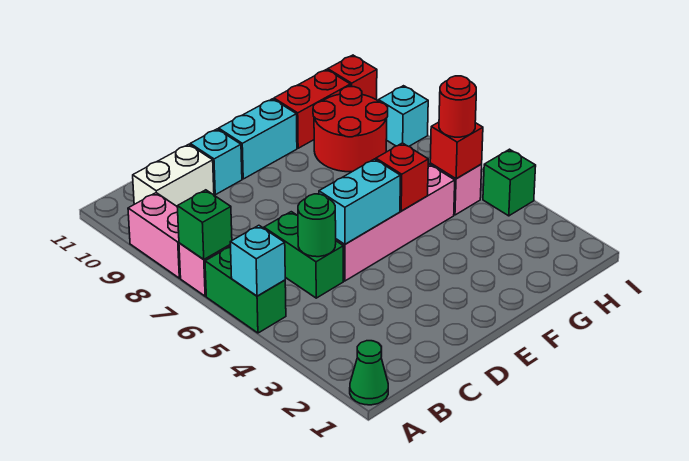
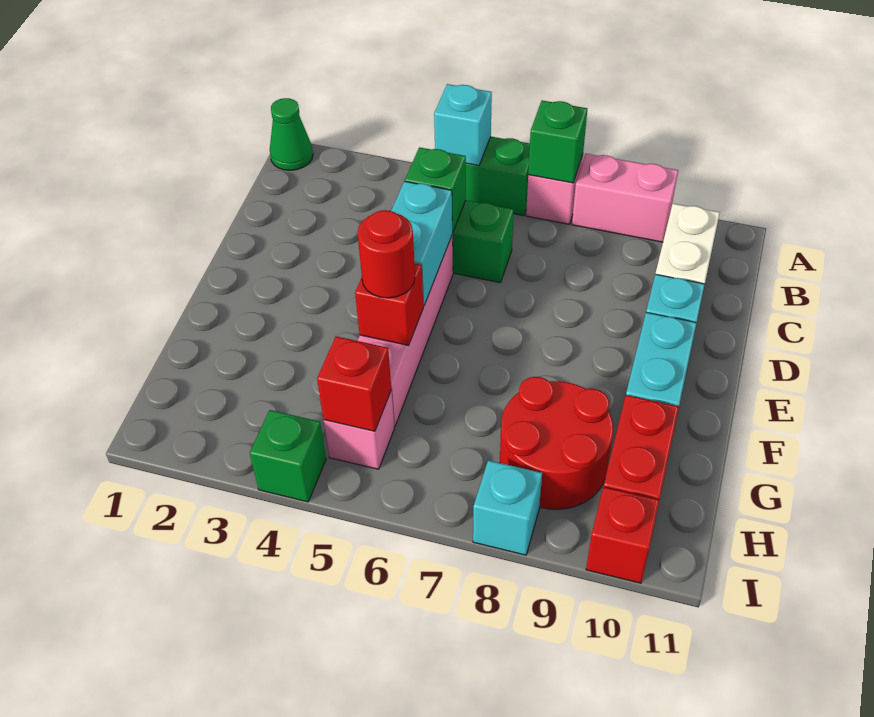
green round brick C5 level 2 -> green brick C5 level 2
red round brick H5 level 3 -> red round brick F5 level 3

